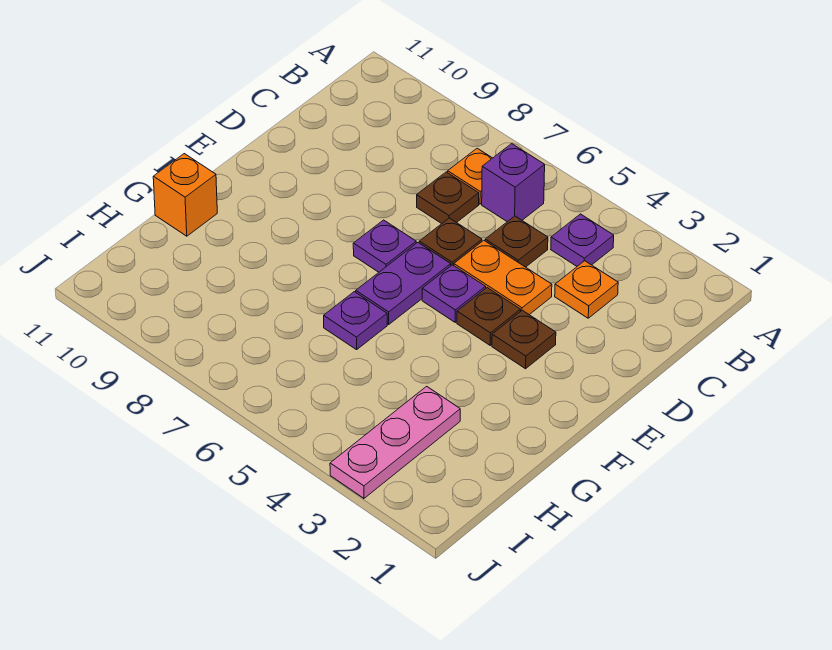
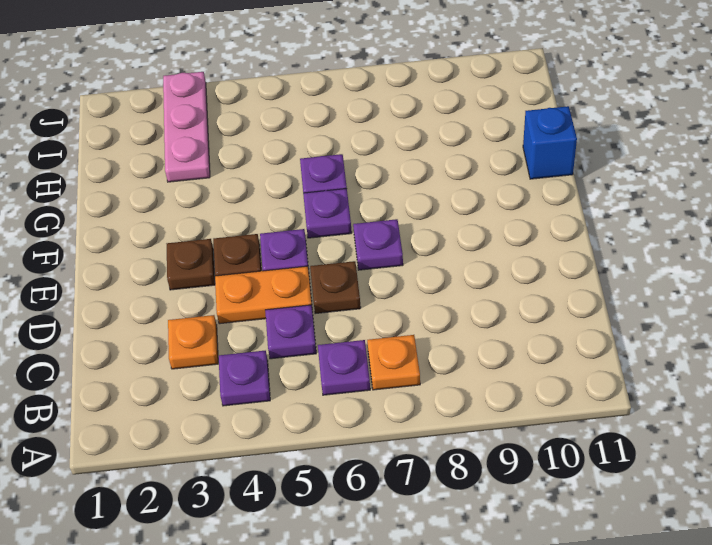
purple brick B6 level 1 -> purple plate B6 level 1
brown plate C5 level 1 -> purple plate C5 level 1
brown plate C7 level 1 -> none
purple plate E6:F6 level 1 -> purple plate F6 level 1
orange brick G11 level 1 -> blue brick G11 level 1

